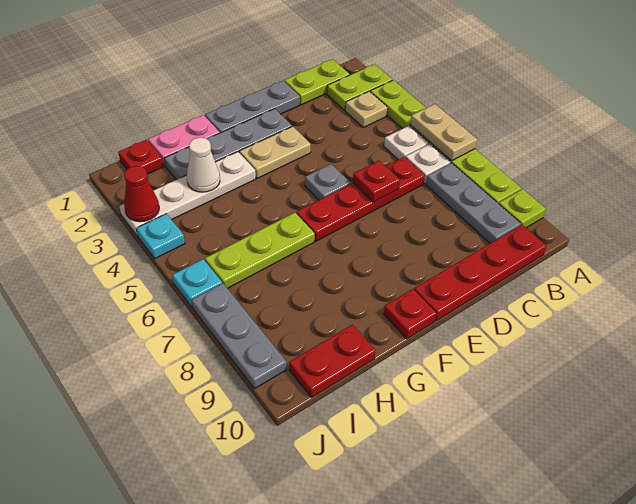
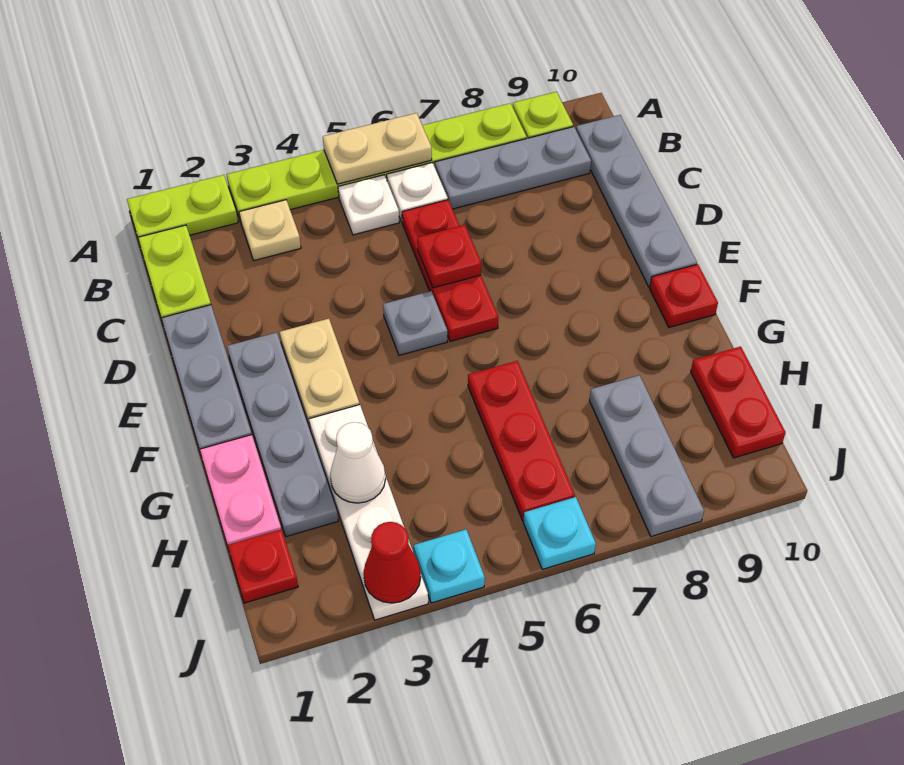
lime plate A2:B2 level 1 -> lime plate A1:A2 level 1
red plate B10:E10 level 1 -> grey plate B10:E10 level 1
red plate C6:F6 level 1 -> red plate C6:E6 level 1
lime plate G6:I6 level 1 -> red plate G6:I6 level 1
grey plate J7:J9 level 1 -> grey plate H8:J8 level 1

